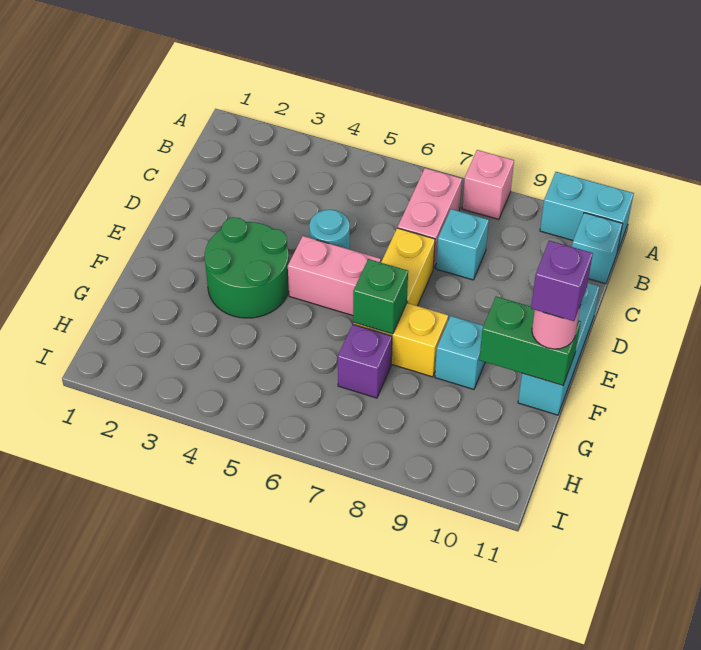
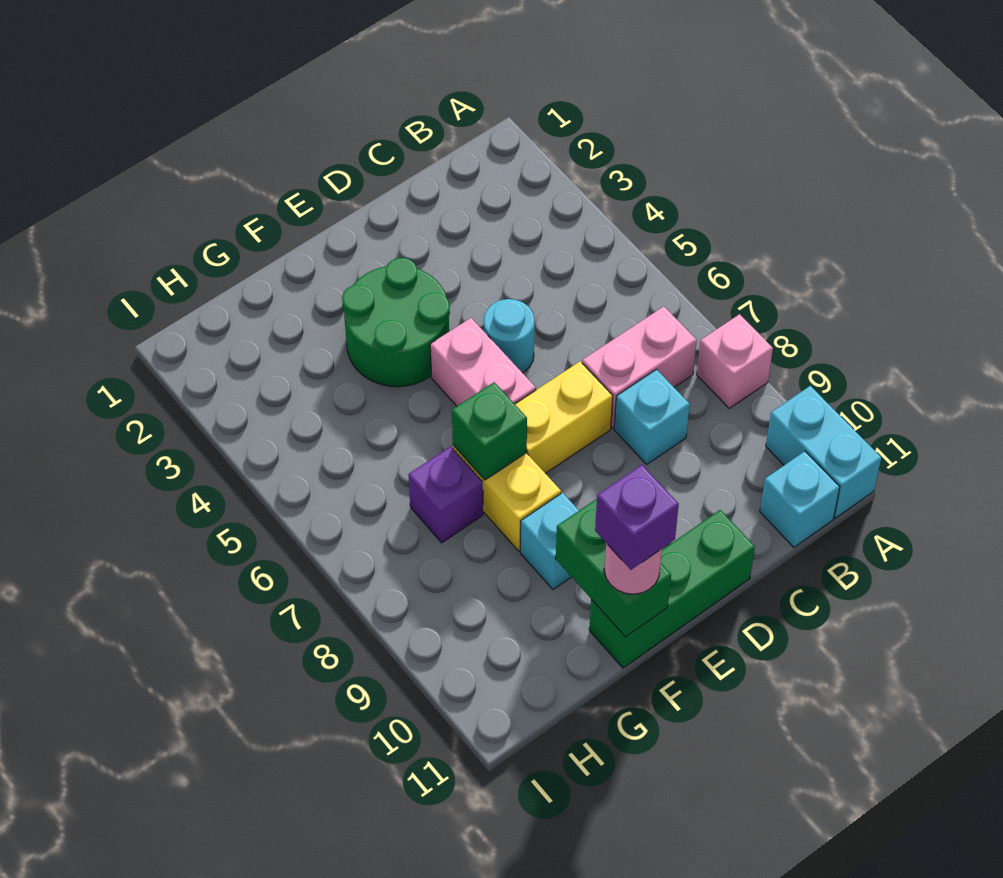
cyan brick D11:F11 level 1 -> green brick D11:F11 level 1

